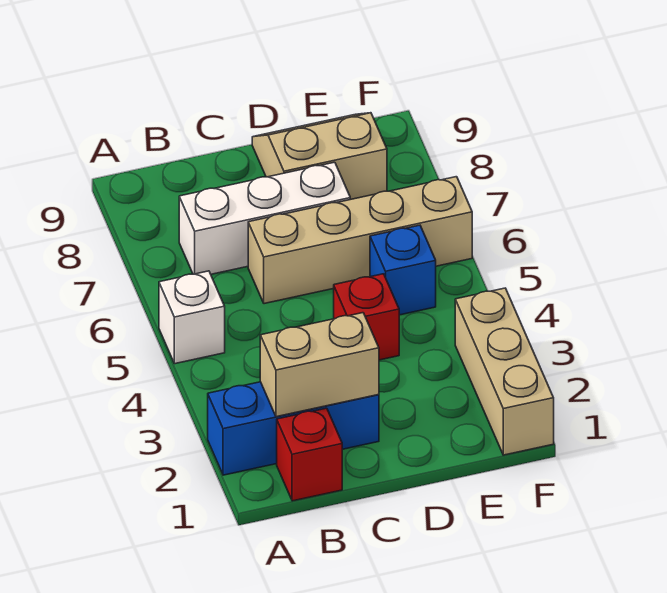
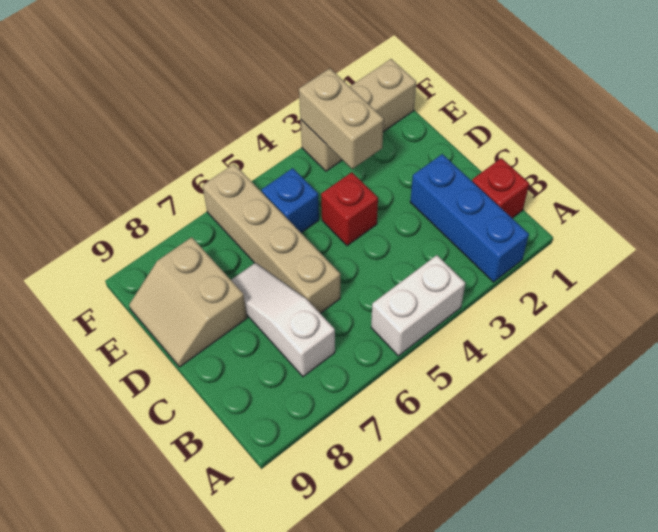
white brick A5 level 1 -> white brick A4:A5 level 1
tan brick B2:C2 level 2 -> tan brick E3:F3 level 2
white brick B7:D7 level 1 -> white slope B7:D7 level 1 top B

